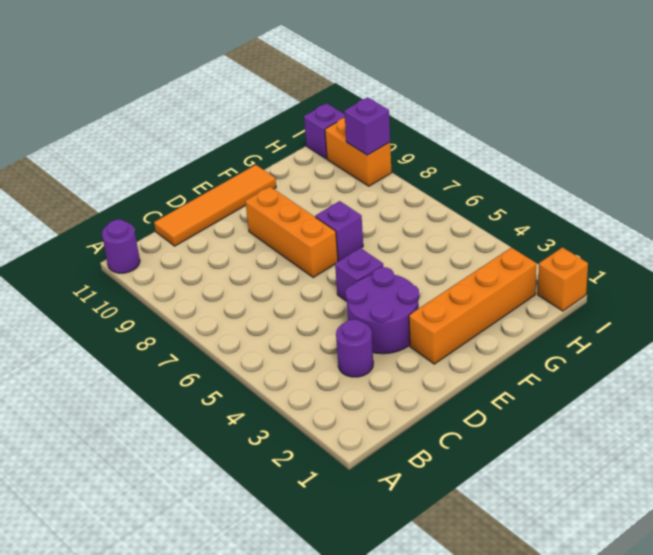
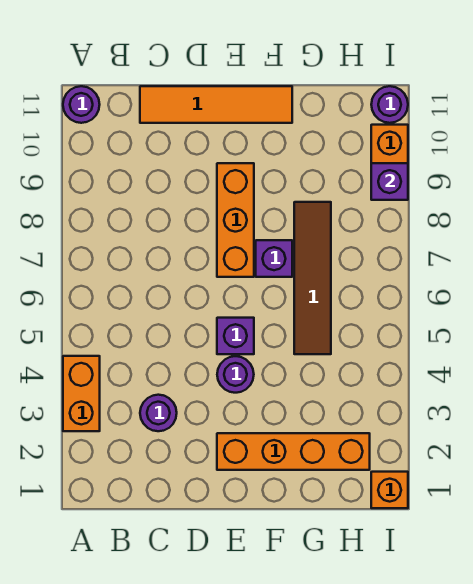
none -> orange brick A3:A4 level 1
purple round brick D3:E4 level 1 -> purple round brick E4 level 1
none -> brown tile G5:G8 level 1
purple brick I11 level 1 -> purple round brick I11 level 1

